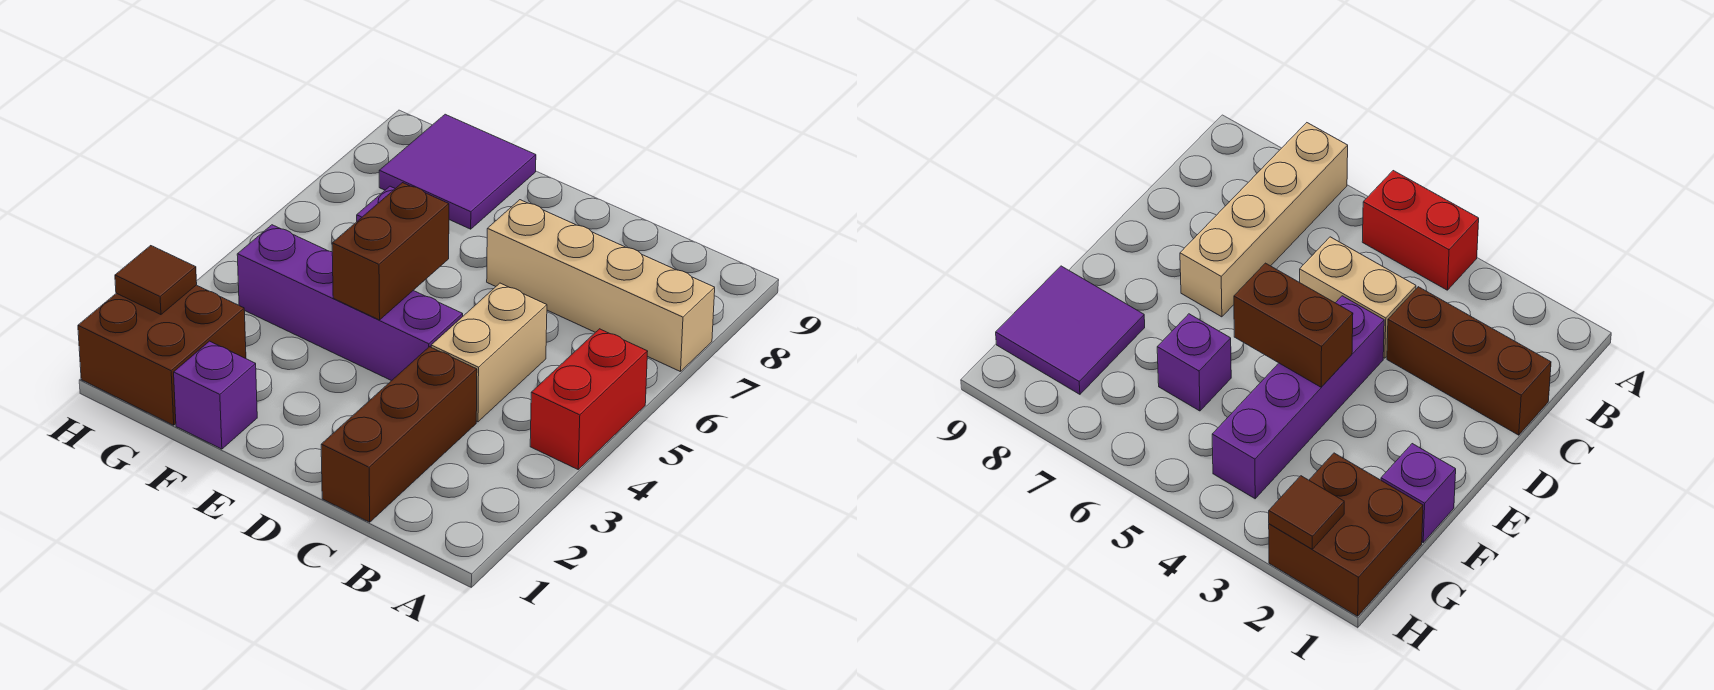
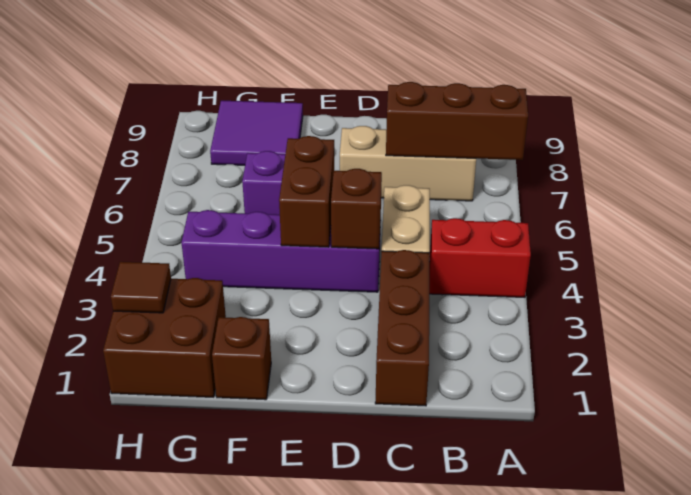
red brick A4:A5 level 1 -> red brick A4:B4 level 1
tan brick A7:D7 level 1 -> tan brick B7:D7 level 1
none -> brown brick A7:C7 level 2
none -> brown brick D4 level 2
purple brick F1 level 1 -> brown brick F1 level 1

